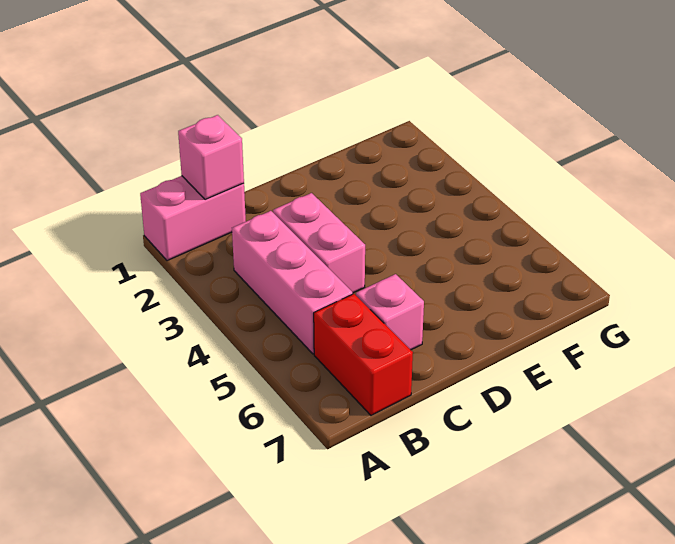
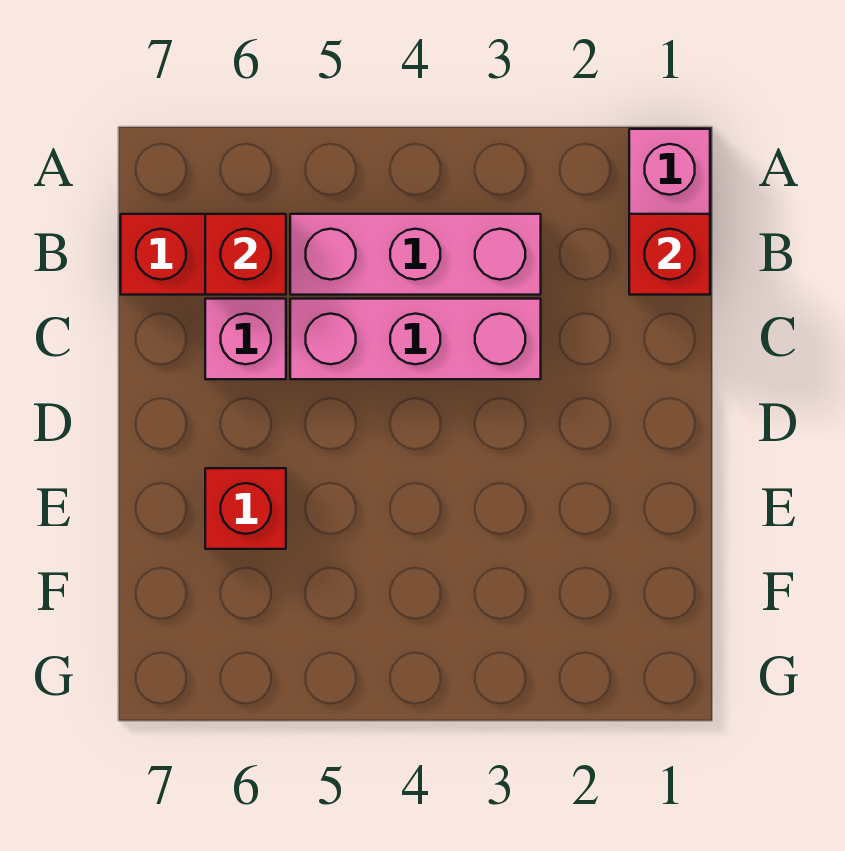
pink brick B1 level 2 -> red brick B1 level 2
none -> red brick B6 level 2
pink brick C3:C4 level 1 -> pink brick C3:C5 level 1
none -> red brick E6 level 1

